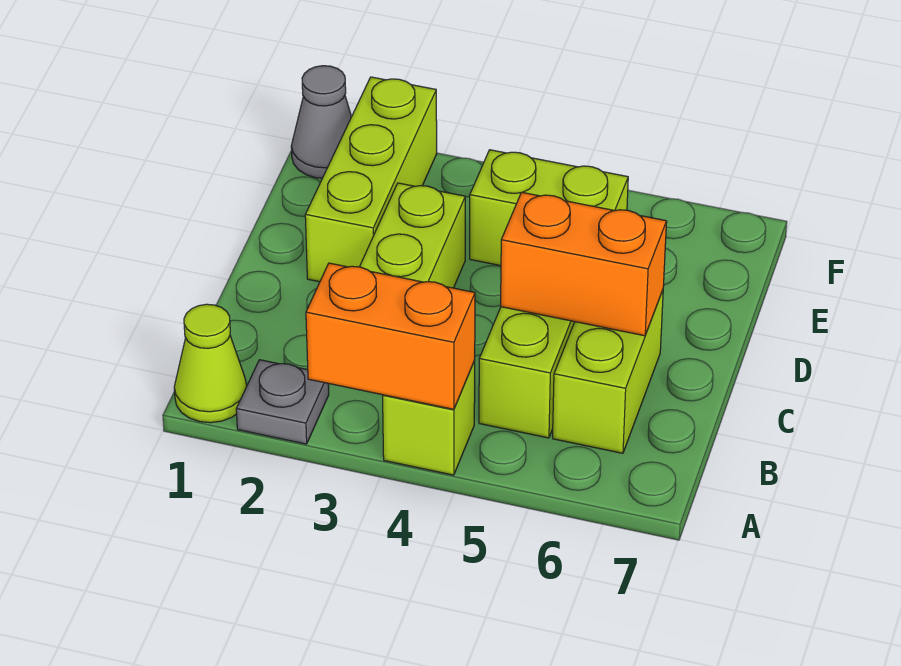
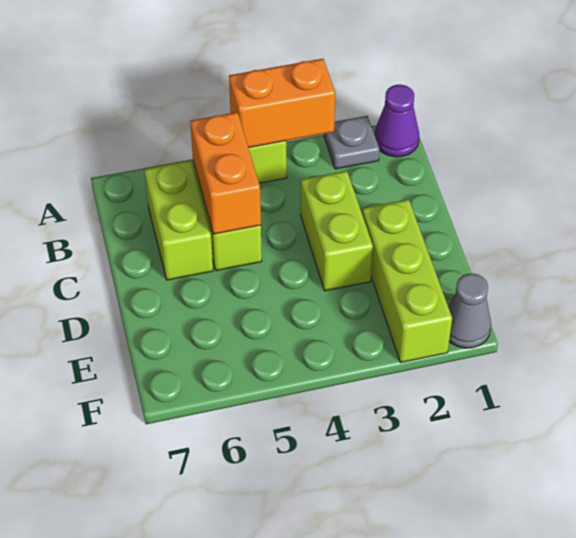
lime cone A1 level 1 -> purple cone A1 level 1
orange brick C5:C6 level 2 -> orange brick B5:C5 level 2
lime brick E4:E5 level 1 -> none

